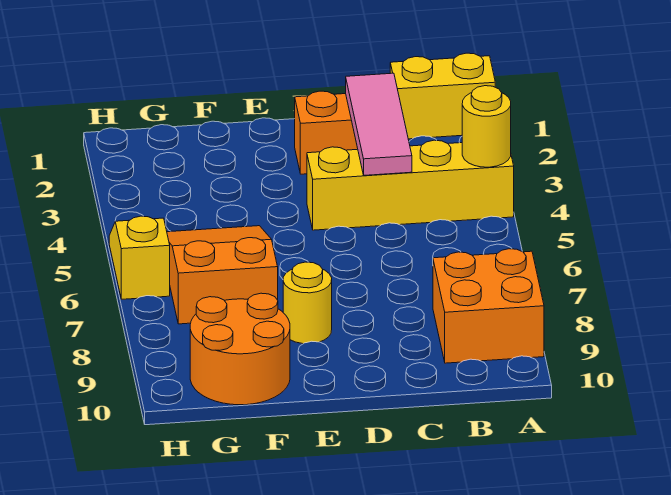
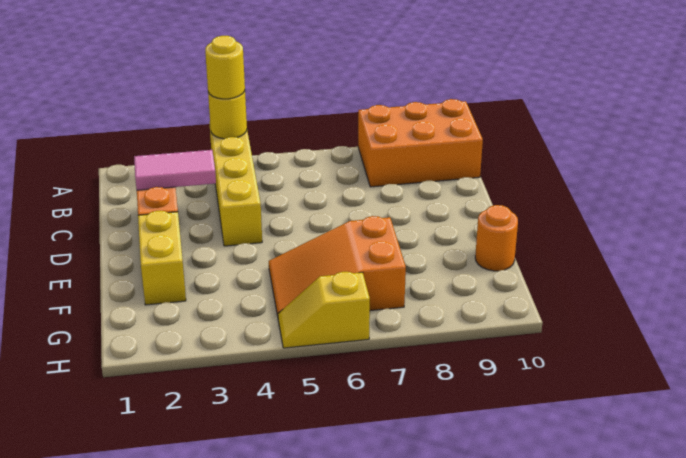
yellow brick A1:B1 level 1 -> yellow brick E2:F2 level 1
orange brick A8:B9 level 1 -> orange brick A8:B10 level 1
pink tile C2:C4 level 2 -> pink tile C2:C3 level 2
yellow round brick E8 level 1 -> yellow round brick A4 level 3
orange round brick F9:G10 level 1 -> orange round brick F10 level 1

